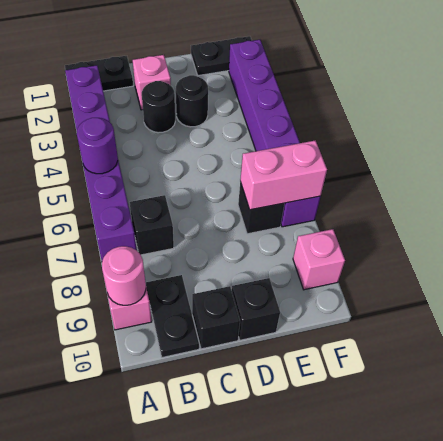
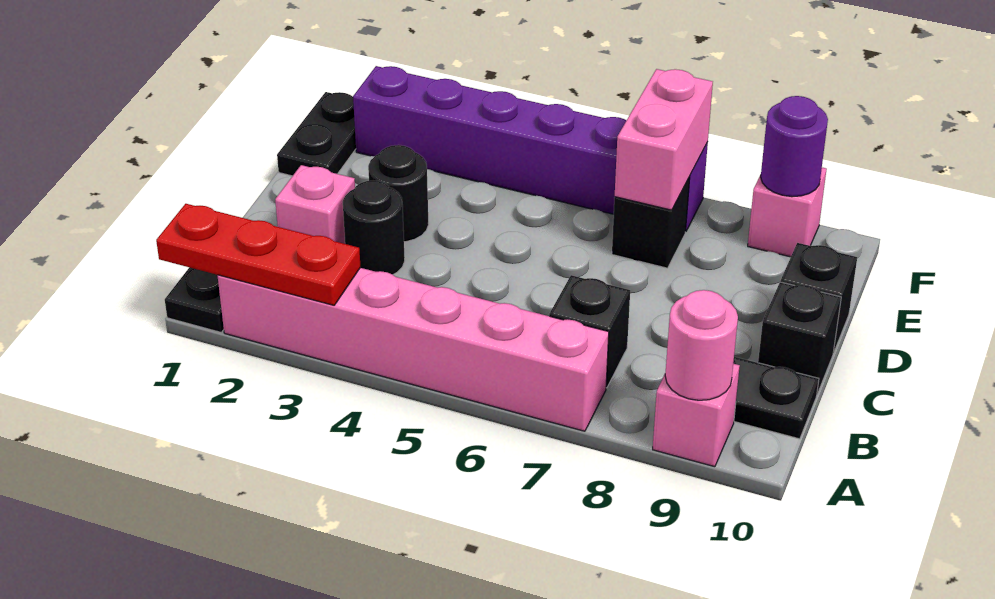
none -> red plate A1:A3 level 2
purple brick A2:A7 level 1 -> pink brick A2:A7 level 1
purple round brick A5 level 2 -> purple round brick F9 level 2

